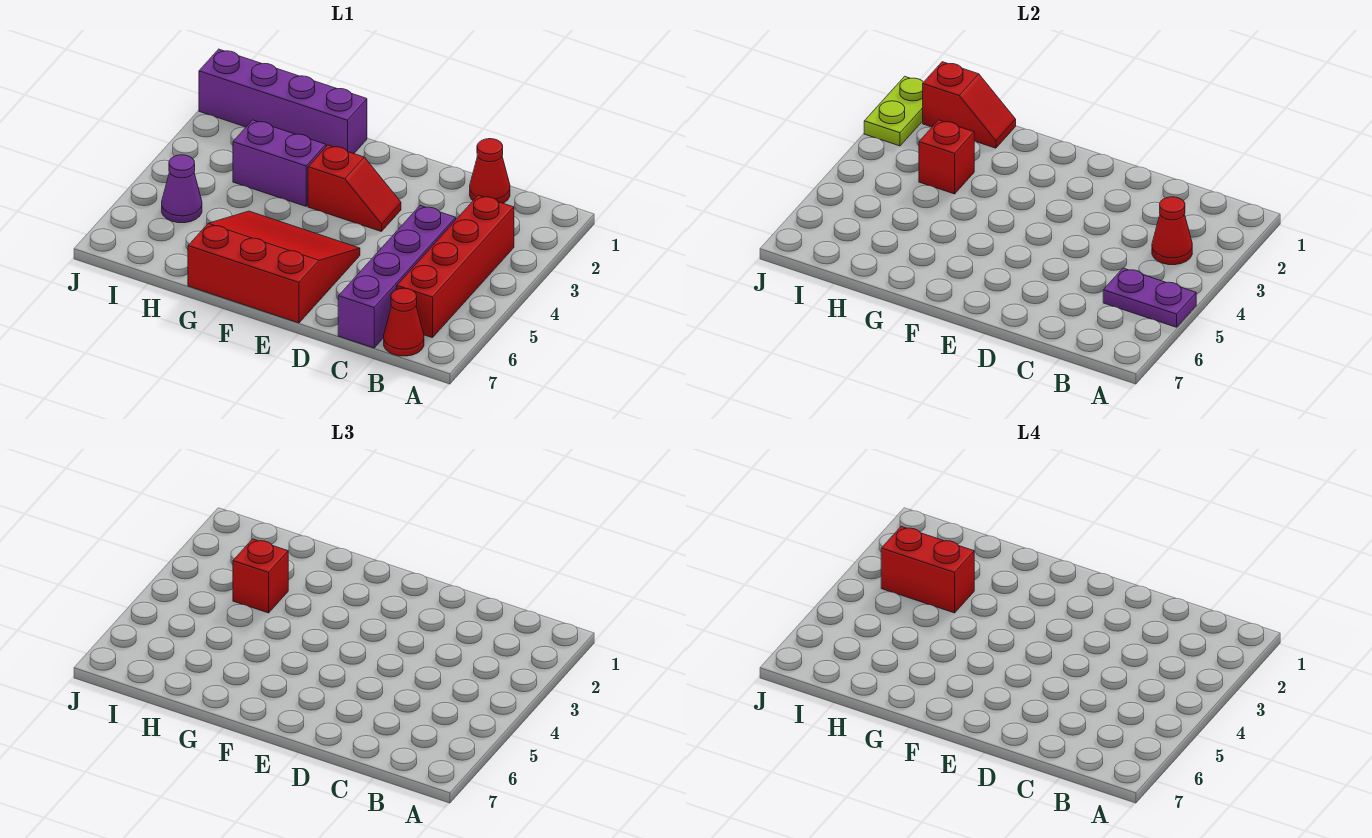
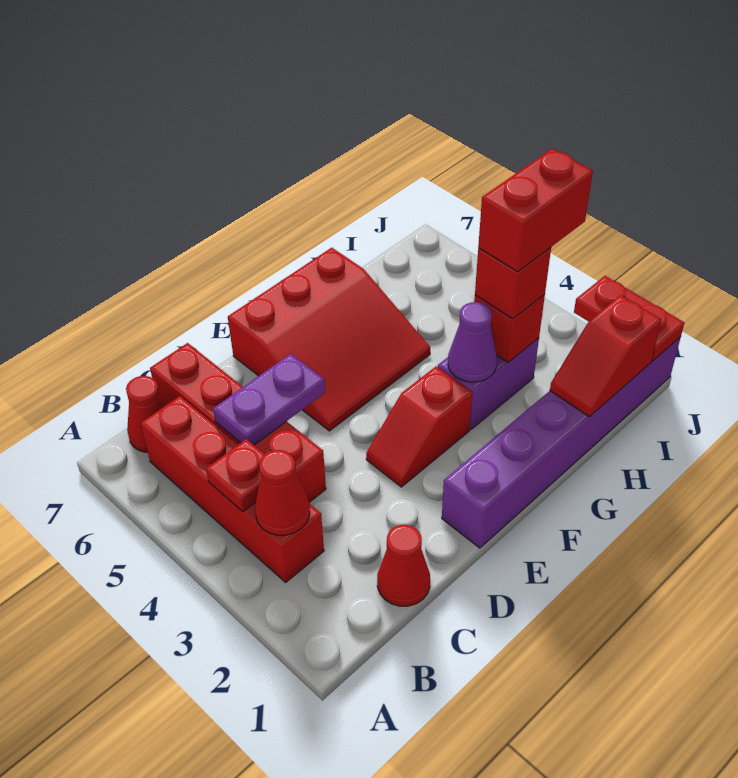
purple plate A5:B5 level 2 -> purple plate C5:D5 level 2
none -> red plate B4 level 2
purple brick C4:C7 level 1 -> red brick C4:C7 level 1
purple brick G1:J1 level 1 -> purple brick E1:J1 level 1
purple cone I5 level 1 -> purple cone G3 level 2
lime plate J1:J2 level 2 -> red plate J1:J2 level 2

